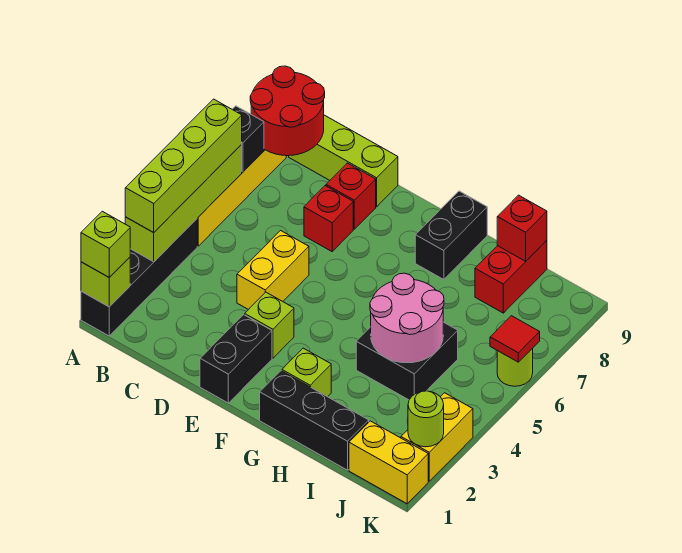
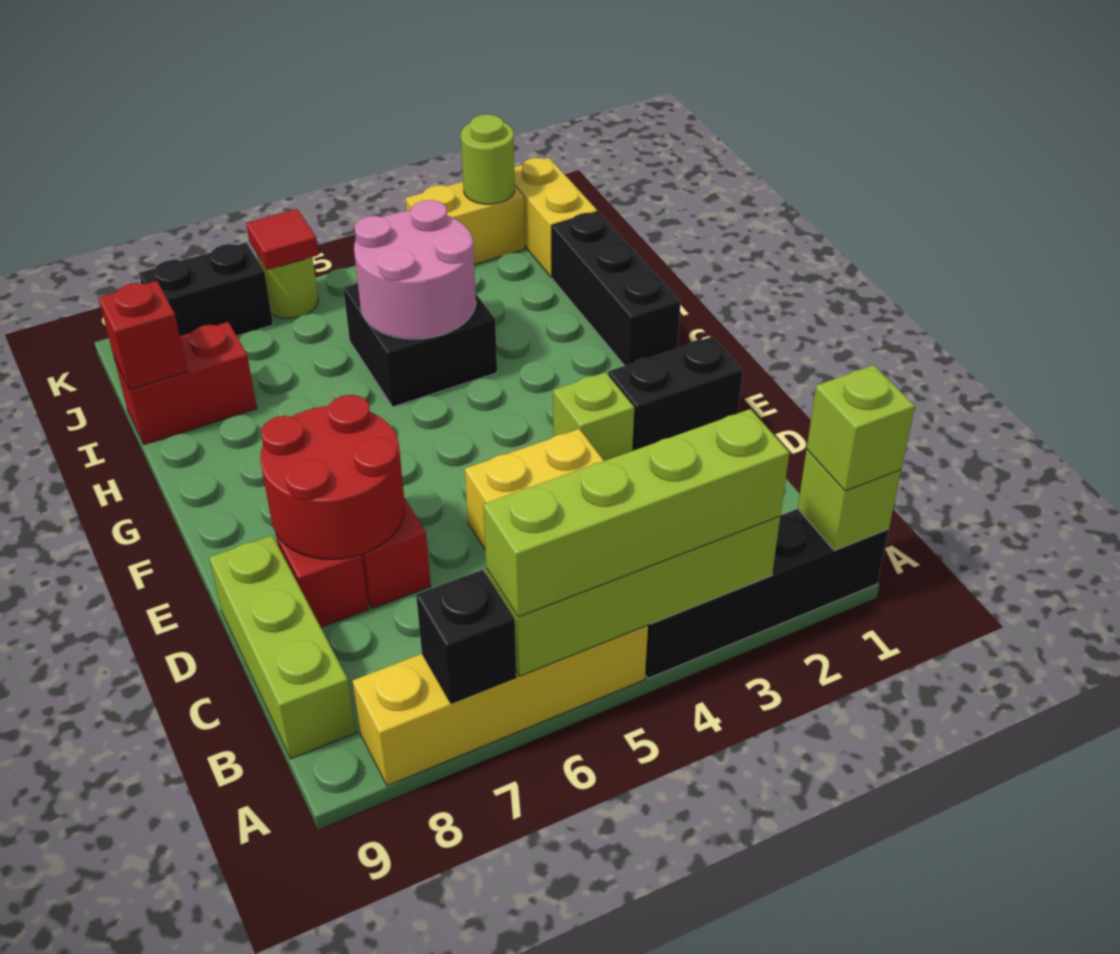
red round brick A8:B9 level 2 -> red round brick D7:E8 level 2
lime brick G2 level 1 -> none
black brick G8:G9 level 1 -> black brick K7:K8 level 1

